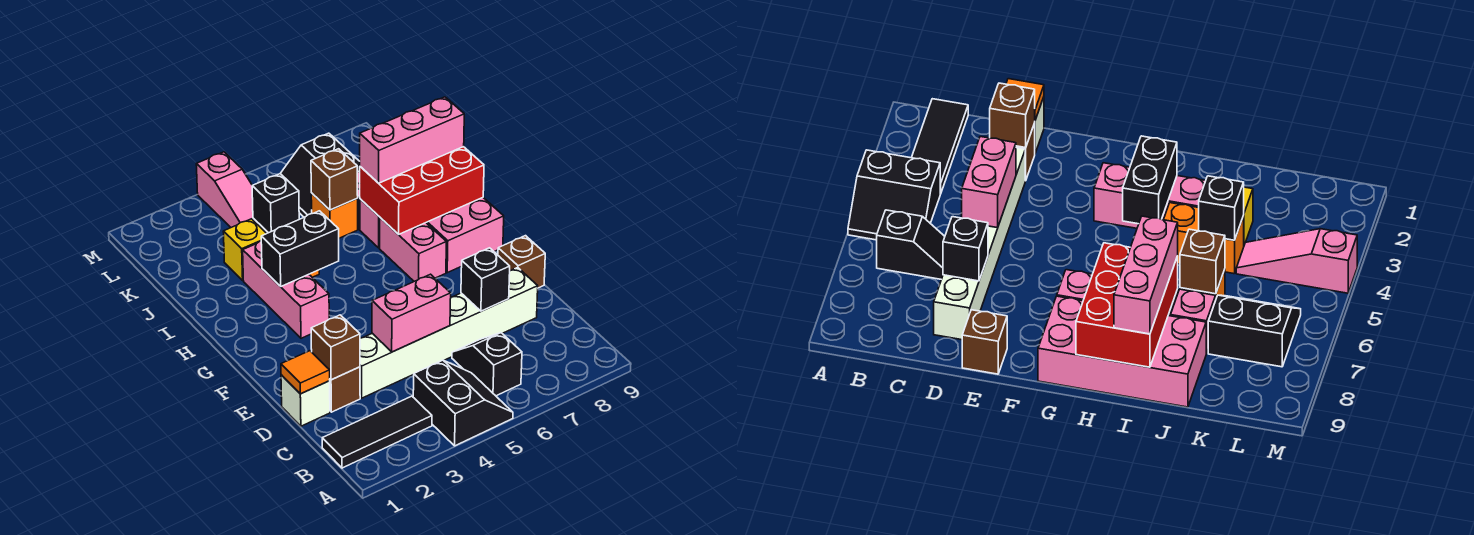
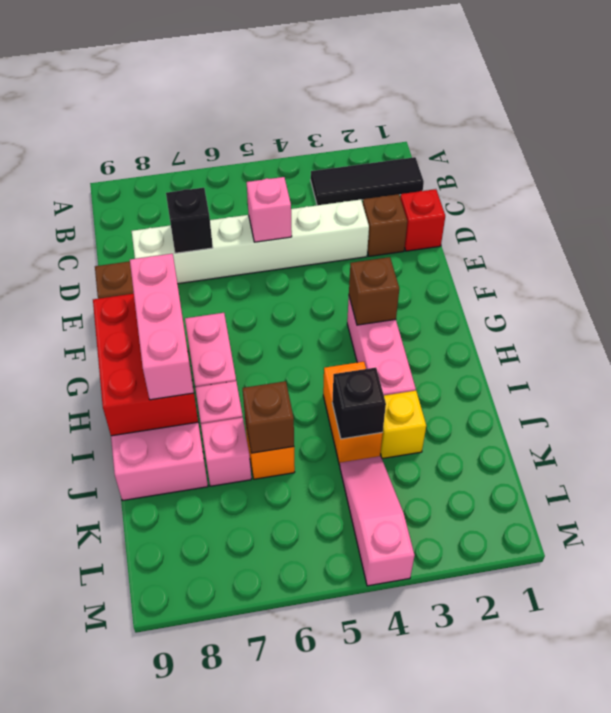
black slope A4:B5 level 1 top 4 -> none
black slope B6:C6 level 1 top B -> none
white brick D1 level 1 -> red brick D1 level 1
orange tile D1 level 2 -> none
brown brick D2 level 2 -> brown brick G3 level 2
pink brick D4:D5 level 2 -> pink brick D5 level 2
black brick H3:H4 level 2 -> none
red brick H7:I9 level 2 -> red brick G8:I9 level 2
pink brick I7:I9 level 3 -> pink brick G8:I8 level 3
black slope K6:L7 level 1 top 7 -> none

